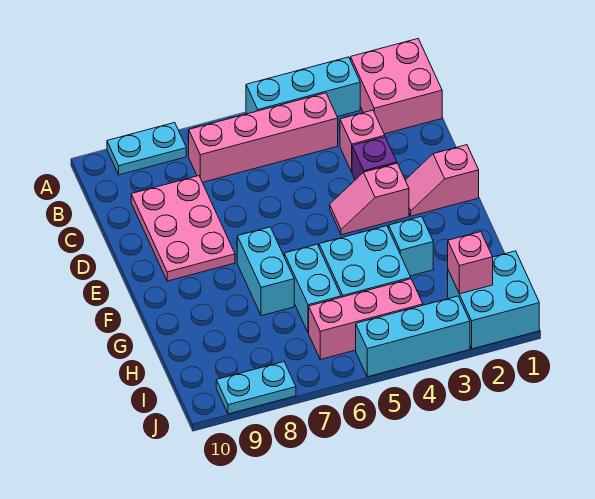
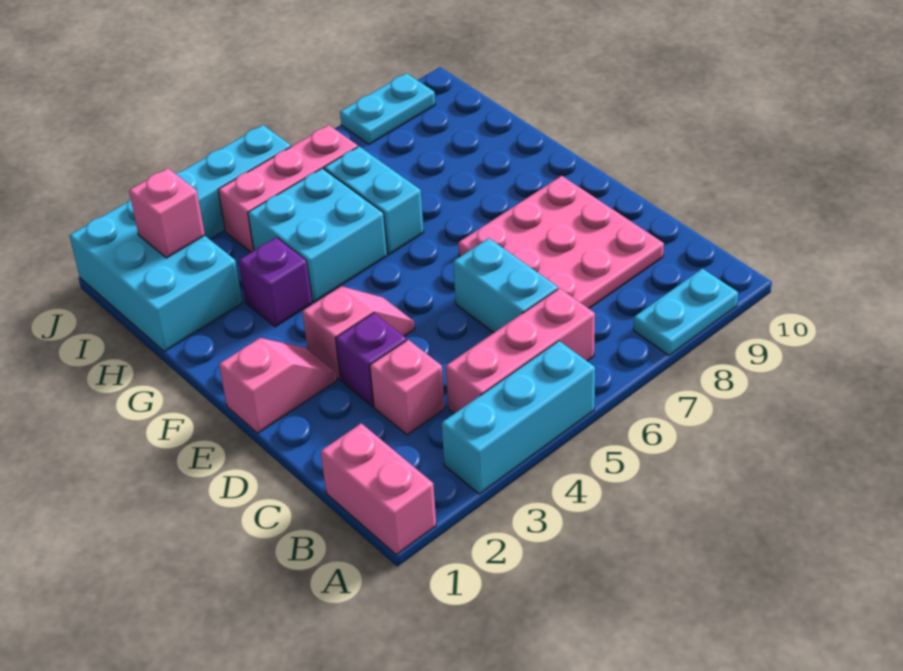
pink brick A1:B2 level 1 -> pink brick A1:B1 level 1
pink brick B4:B7 level 1 -> pink brick B4:B6 level 1
pink plate C8:E9 level 1 -> pink plate C7:E9 level 1
cyan brick F7:G7 level 1 -> cyan brick C6:D6 level 1
cyan brick G3 level 1 -> purple brick G3 level 1
cyan brick I1:J2 level 1 -> cyan brick H1:J2 level 1

